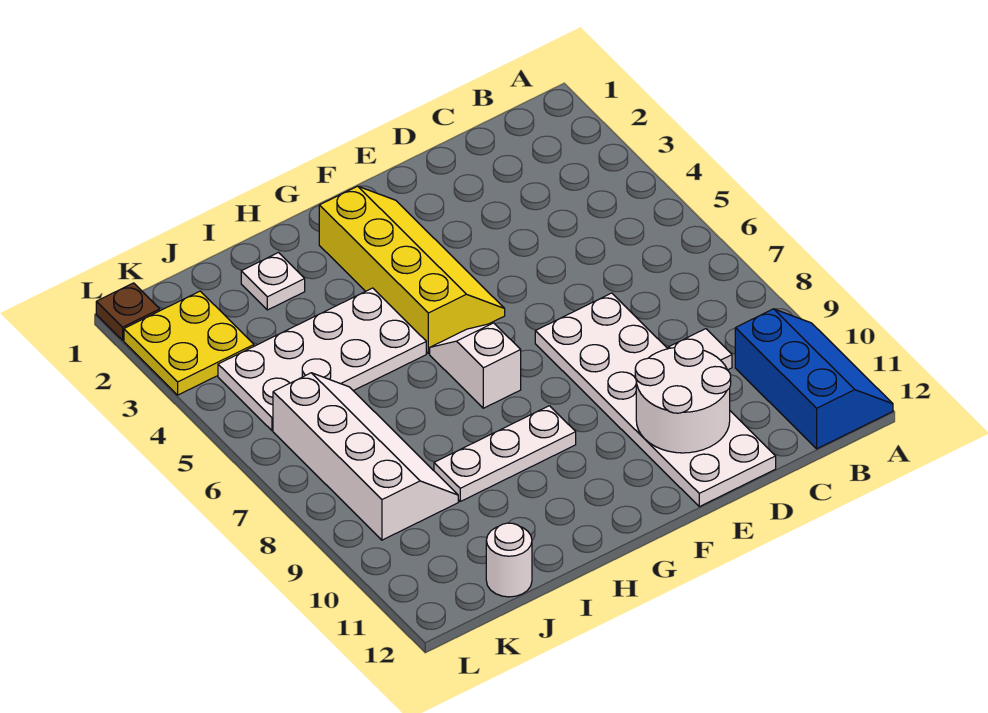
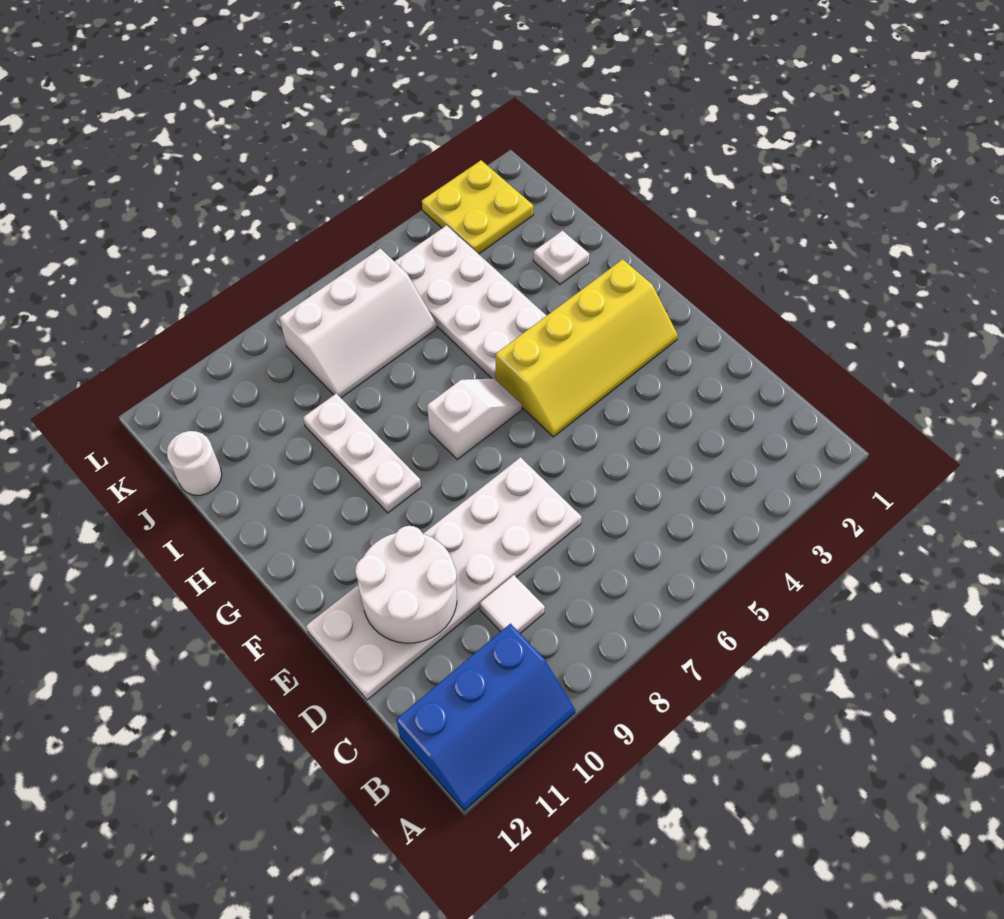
white slope J6:K9 level 1 top K -> white slope J6:K8 level 1 top K
brown plate L1 level 1 -> none

